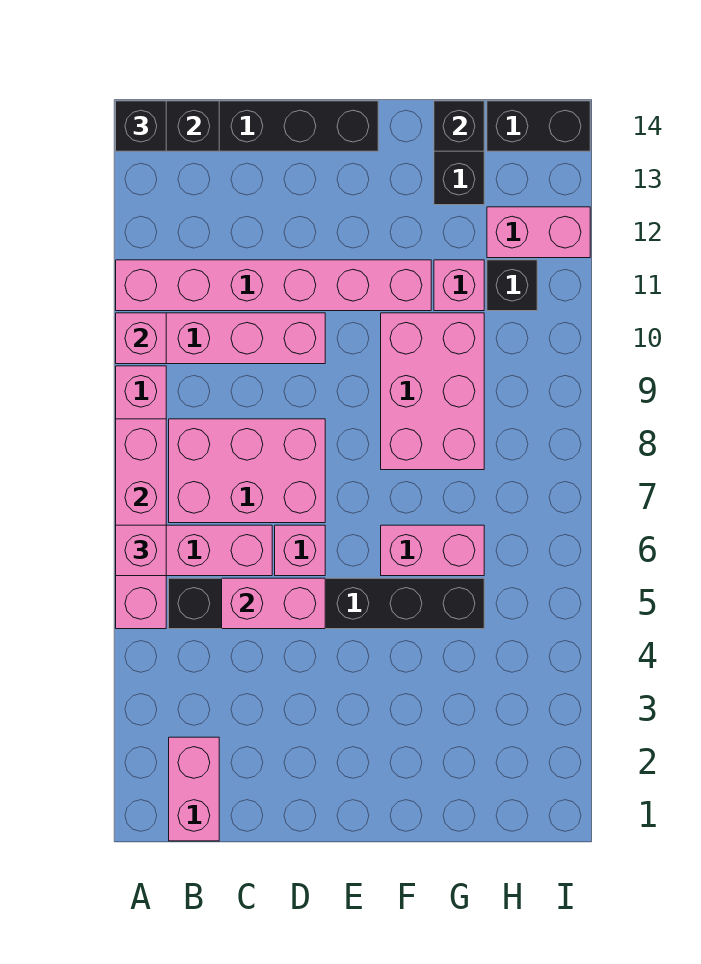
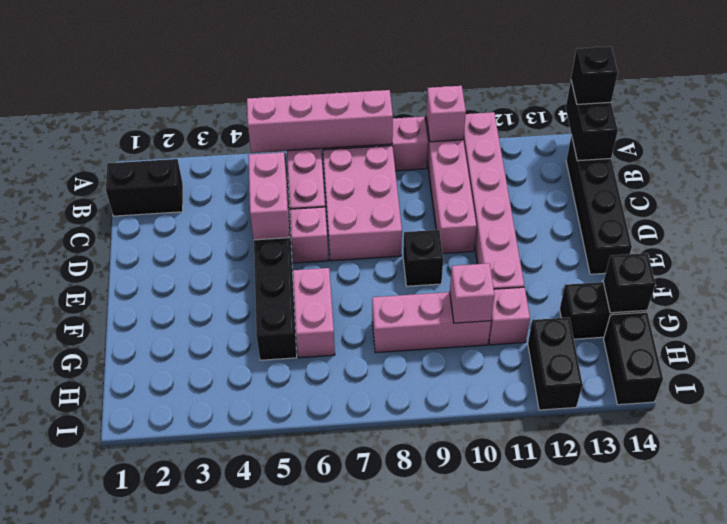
pink brick A6 level 3 -> pink brick G10 level 2
pink brick B1:B2 level 1 -> black brick B1:B2 level 1
pink brick F8:G10 level 1 -> pink brick G8:G10 level 1
black brick H11 level 1 -> black brick E9 level 1
pink brick H12:I12 level 1 -> black brick H12:I12 level 1

